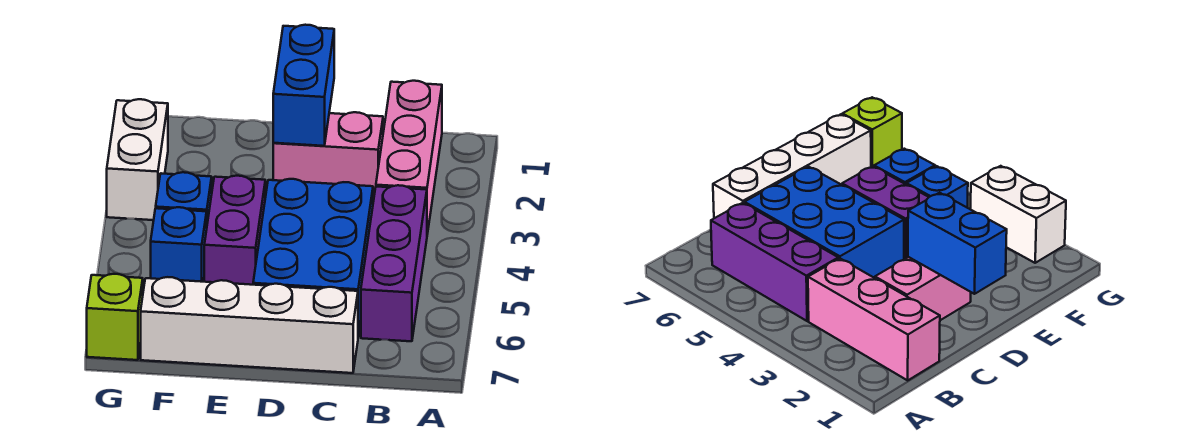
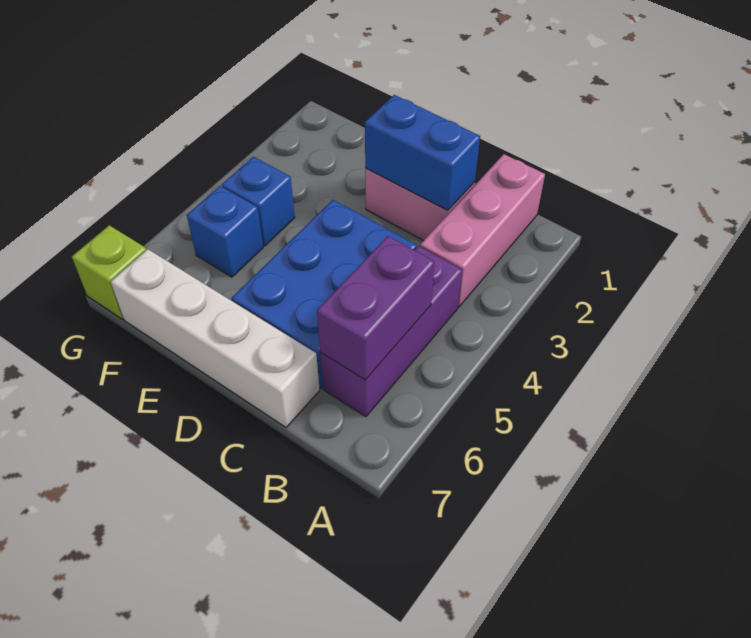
blue brick D1:D2 level 2 -> blue brick C2:D2 level 2
purple brick E4:E5 level 1 -> purple brick B5:B6 level 2
white brick G2:G3 level 1 -> none

